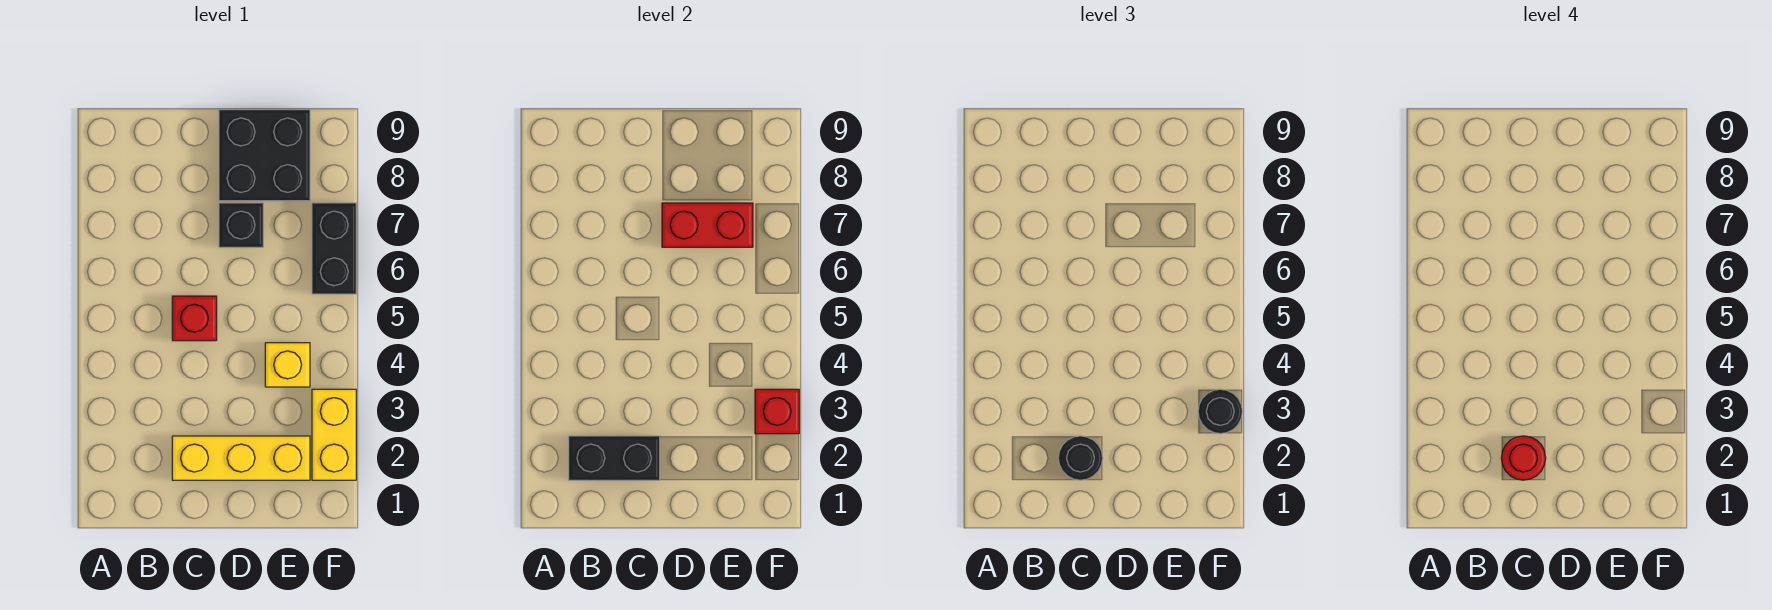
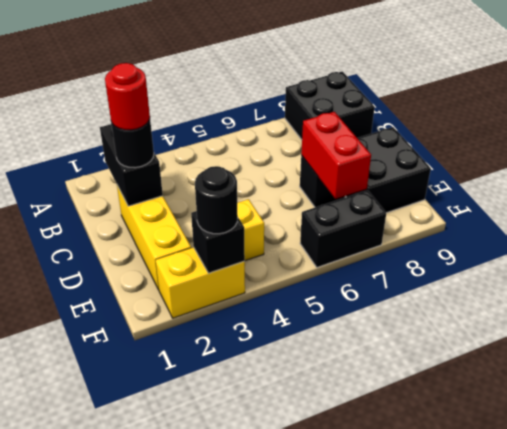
none -> black brick A8:B9 level 1
red brick C5 level 1 -> none
red brick F3 level 2 -> black brick F3 level 2

